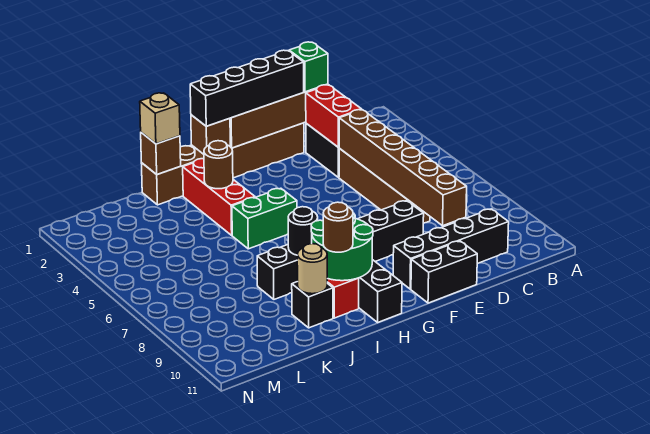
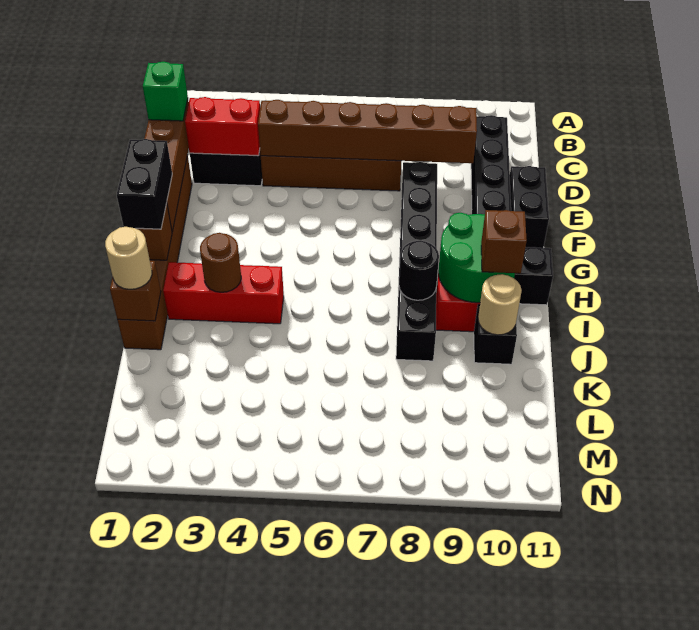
black brick E1:H1 level 3 -> black brick G1:H1 level 3
green brick H5:I5 level 1 -> none
brown round brick I10 level 3 -> brown brick I10 level 3
tan brick J1 level 3 -> tan round brick J1 level 3

